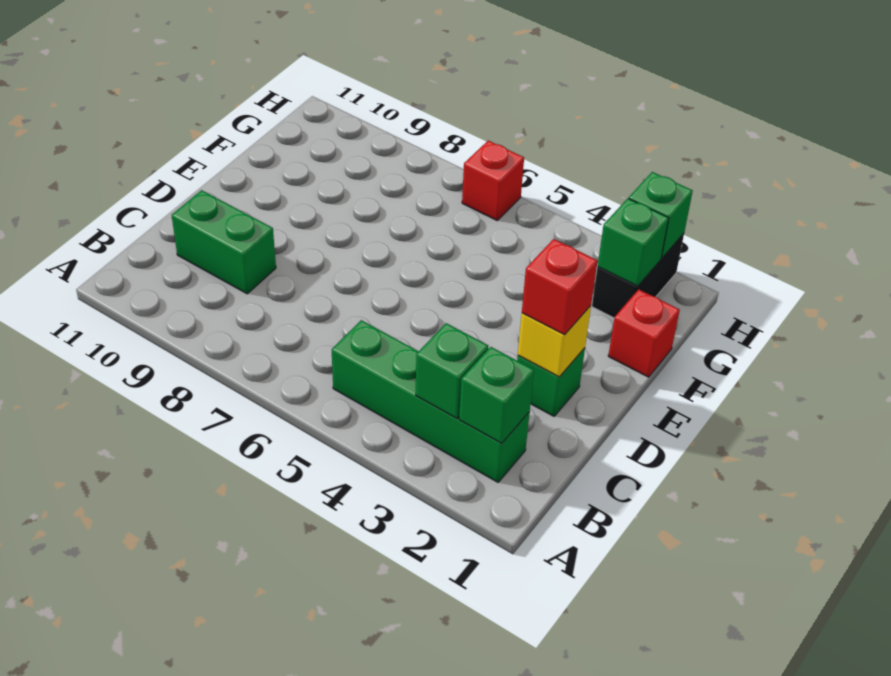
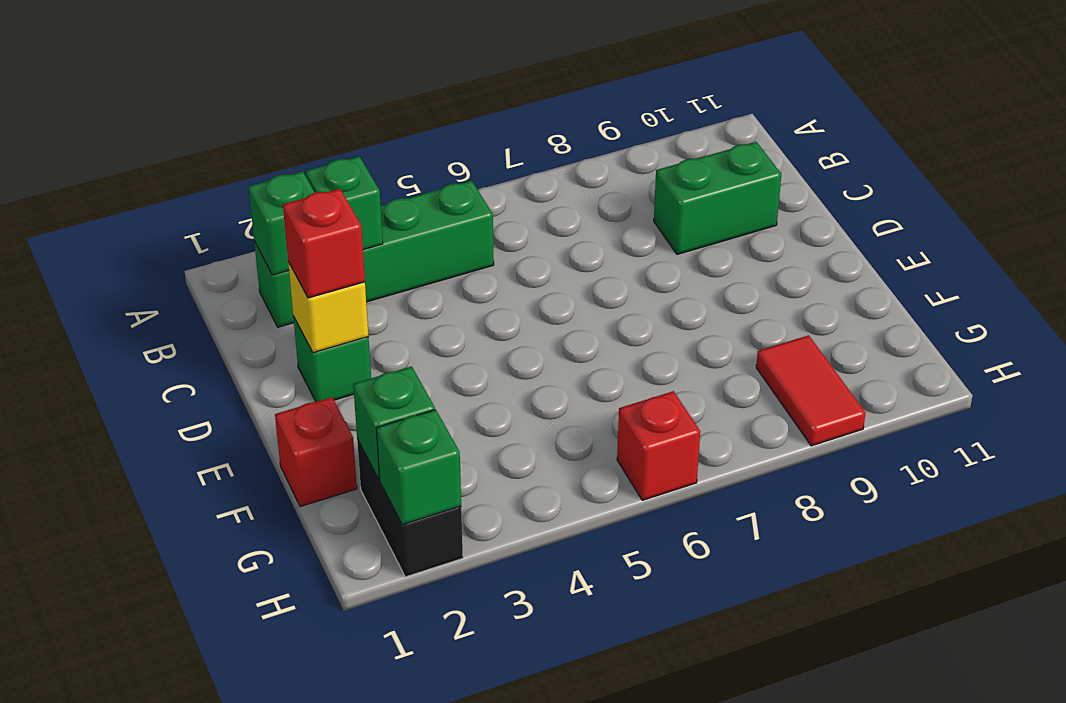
none -> red tile G9:H9 level 1

